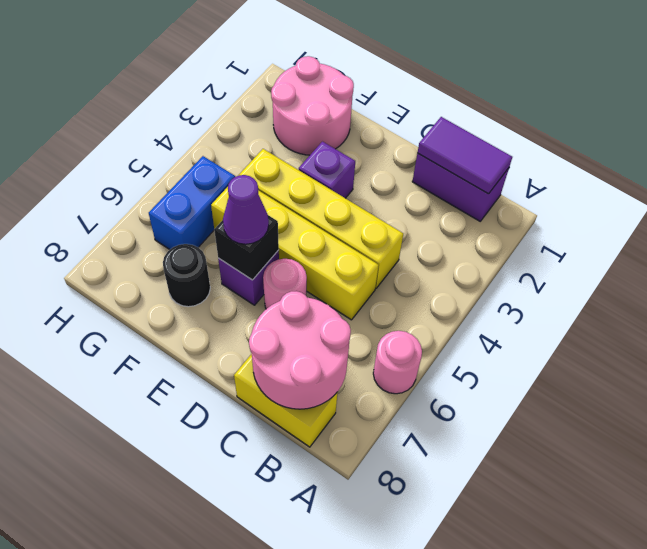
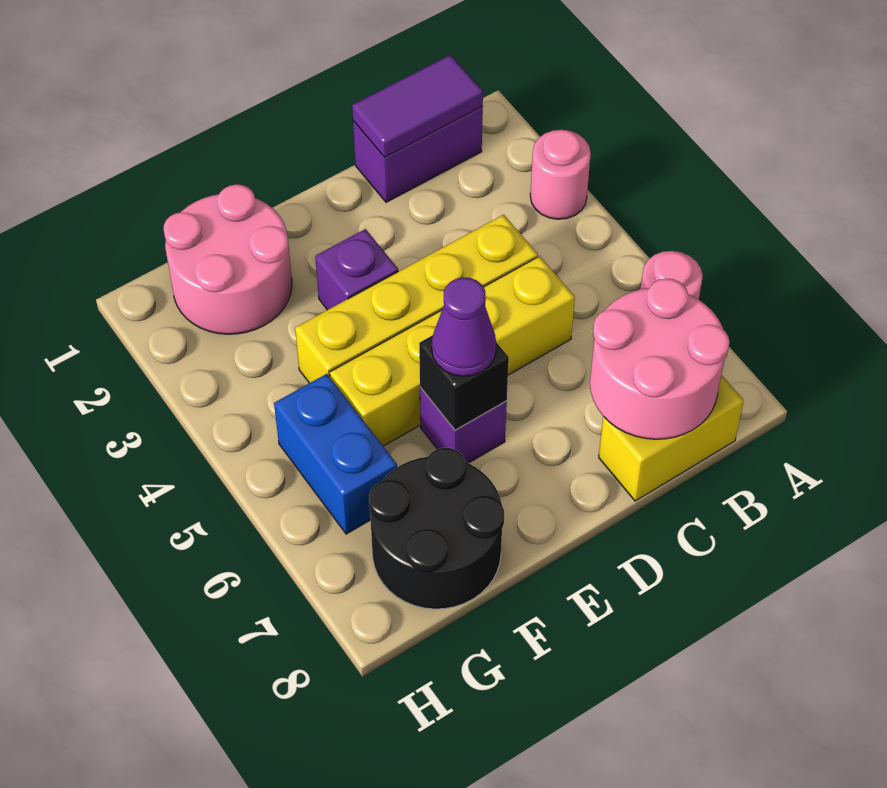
pink round brick D6 level 1 -> pink round brick A3 level 1
black round brick F7 level 1 -> black round brick F7:G8 level 1

